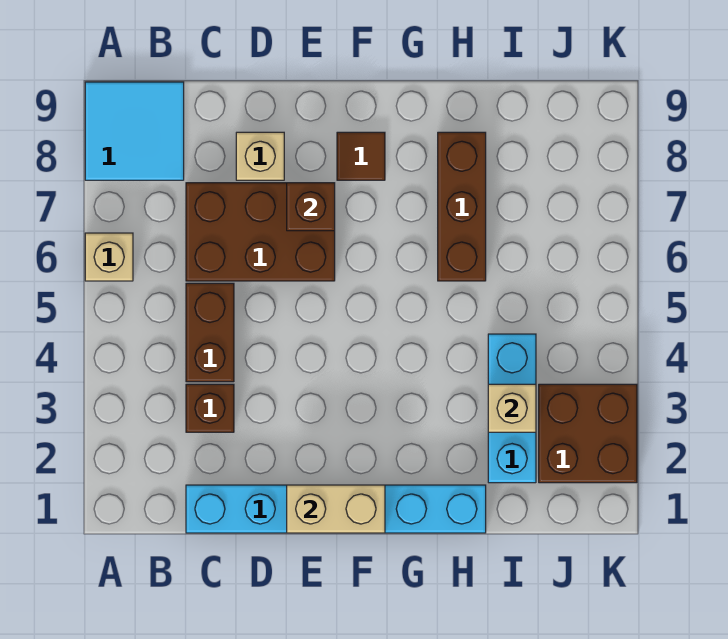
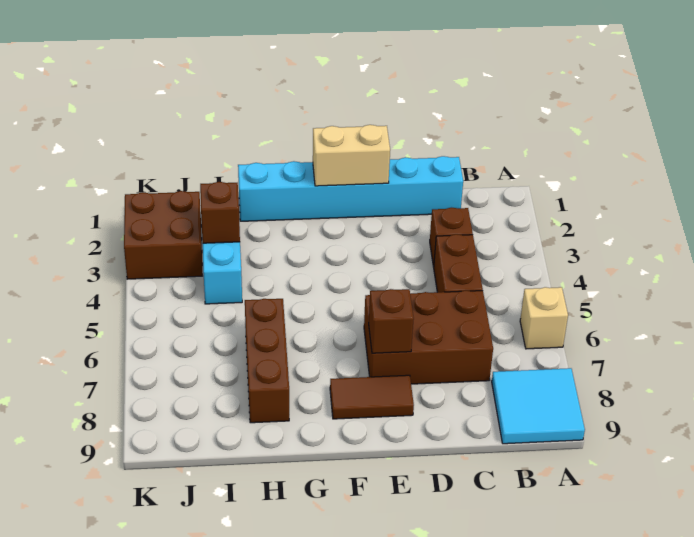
tan brick D8 level 1 -> none
brown tile F8 level 1 -> brown tile E8:F8 level 1
tan brick I3 level 2 -> brown brick I3 level 2

